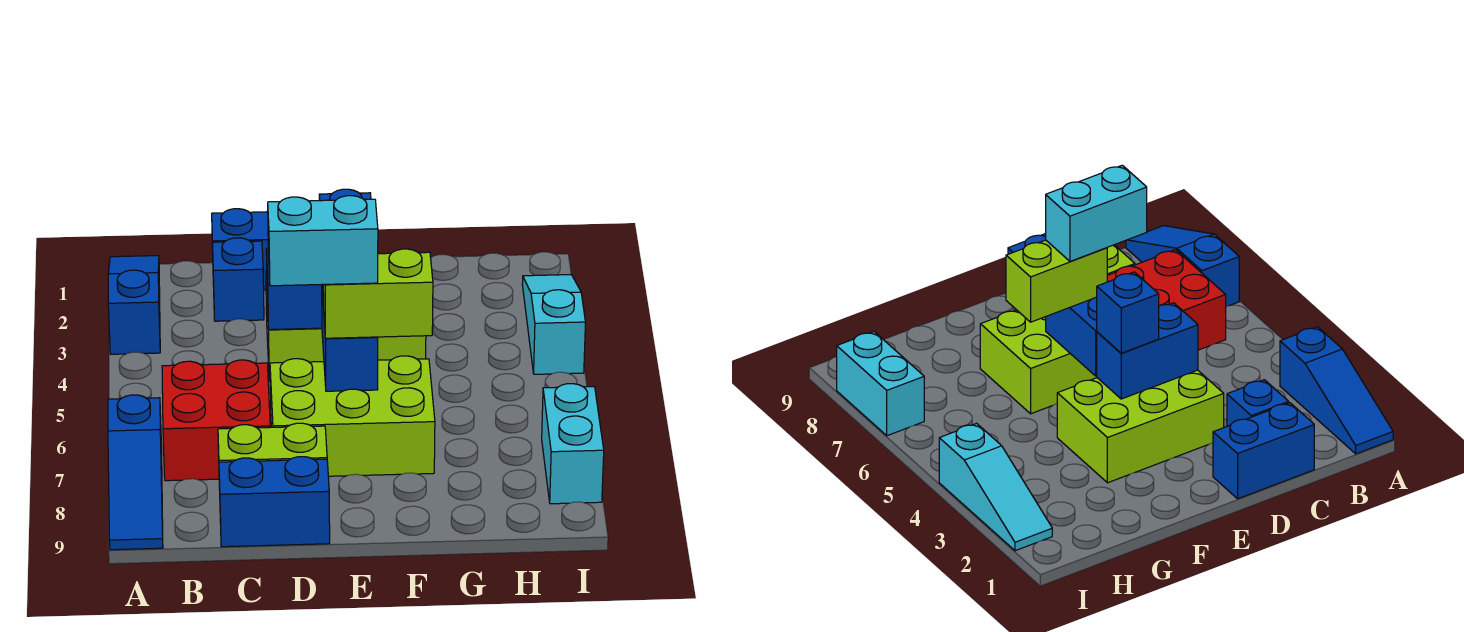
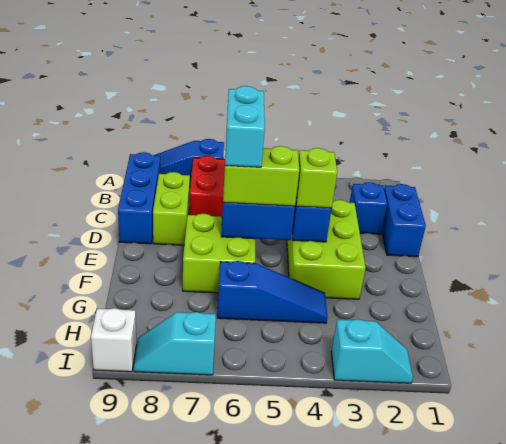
blue slope A1:A3 level 1 top 3 -> blue slope G4:G6 level 1 top 6
blue brick C9:D9 level 1 -> blue brick B9:D9 level 1
lime brick D6:F7 level 1 -> lime brick E6:F7 level 1
blue brick E4 level 3 -> lime brick E4 level 3
lime brick E6:F6 level 3 -> lime brick E5:E6 level 3
cyan slope I2:I4 level 1 top 4 -> cyan slope I2:I3 level 1 top 3
cyan brick I7:I8 level 1 -> cyan slope I7:I8 level 1 top 7
none -> white brick I9 level 1

